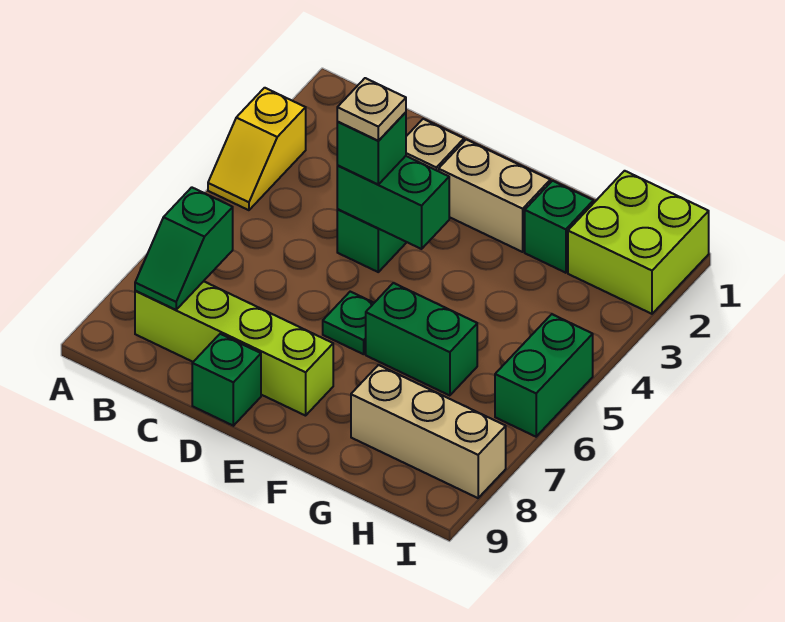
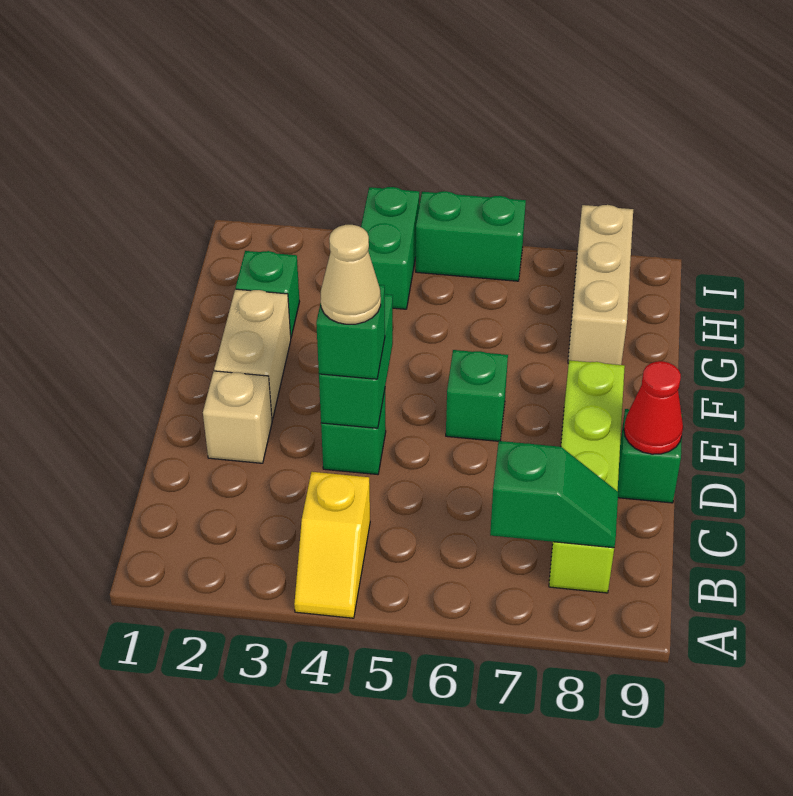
yellow slope A3:A4 level 1 top 3 -> yellow slope A4:B4 level 1 top B
tan plate D4 level 4 -> tan cone D4 level 4
none -> red cone D9 level 2
green plate E6 level 1 -> green brick E6 level 1
green brick F6:G6 level 1 -> green brick H4:I4 level 1
lime brick H1:I2 level 1 -> none

